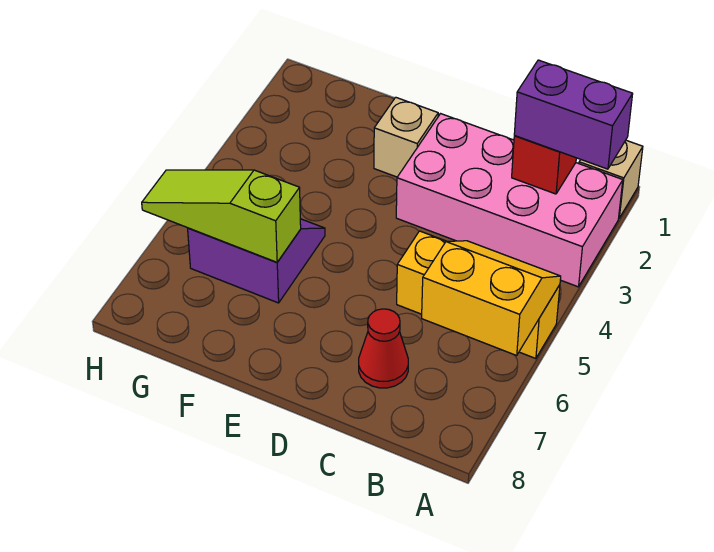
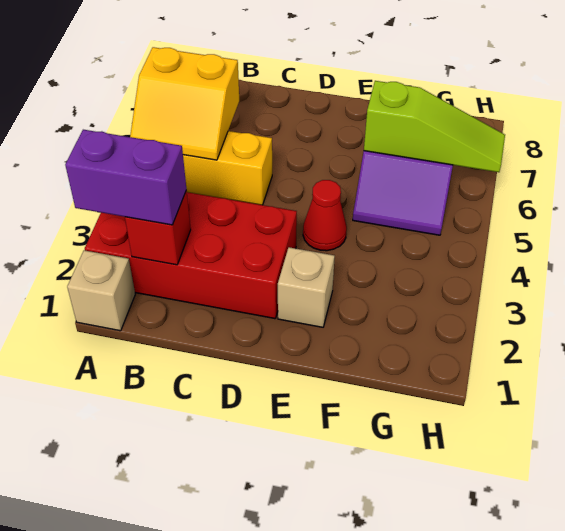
pink brick A2:D3 level 1 -> red brick A2:D3 level 1
red cone C7 level 1 -> red cone E4 level 1

